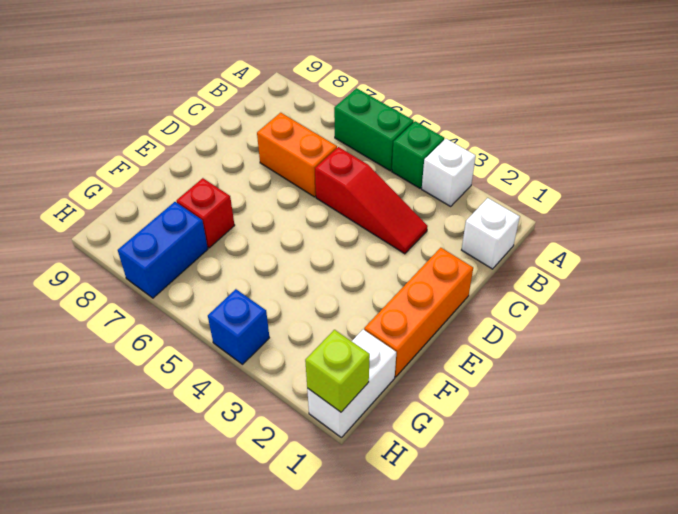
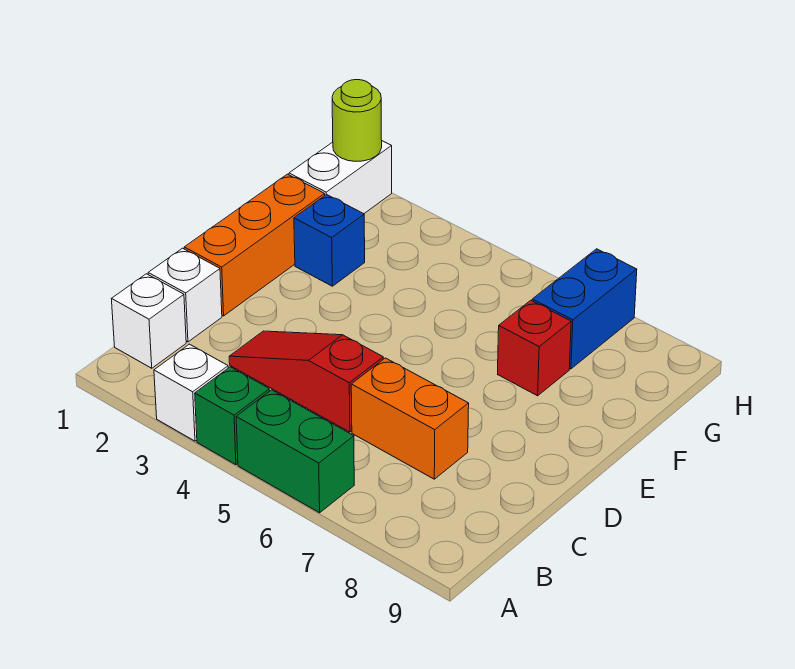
none -> white brick C1 level 1
lime brick H1 level 2 -> lime round brick H1 level 2
blue brick H4 level 1 -> blue brick F2 level 1

